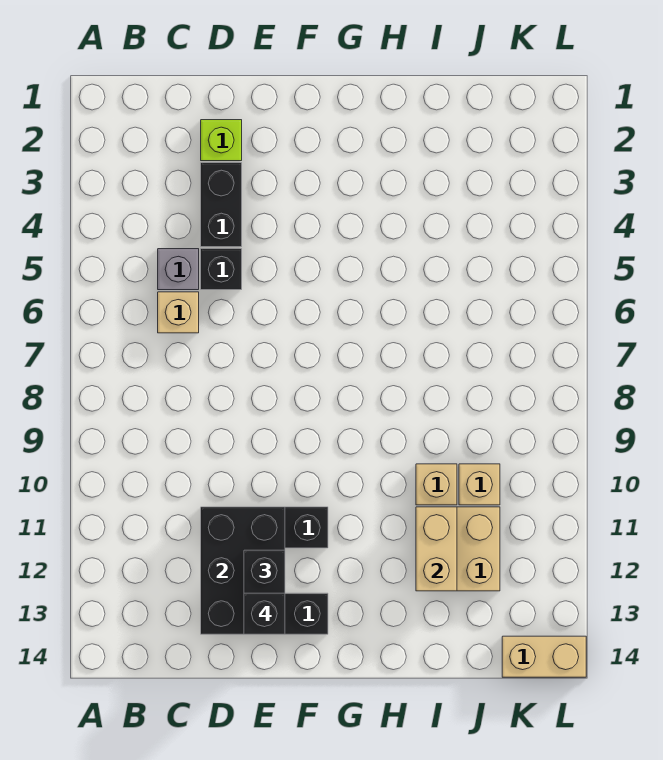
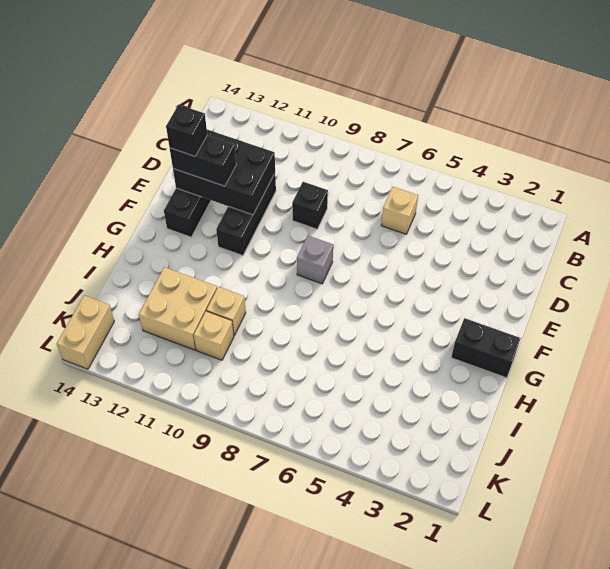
grey brick C5 level 1 -> grey brick F8 level 1
lime brick D2 level 1 -> none
black brick D3:D4 level 1 -> black brick G1:G2 level 1
black brick D5 level 1 -> black brick D9 level 1
tan brick I11:I12 level 2 -> none

